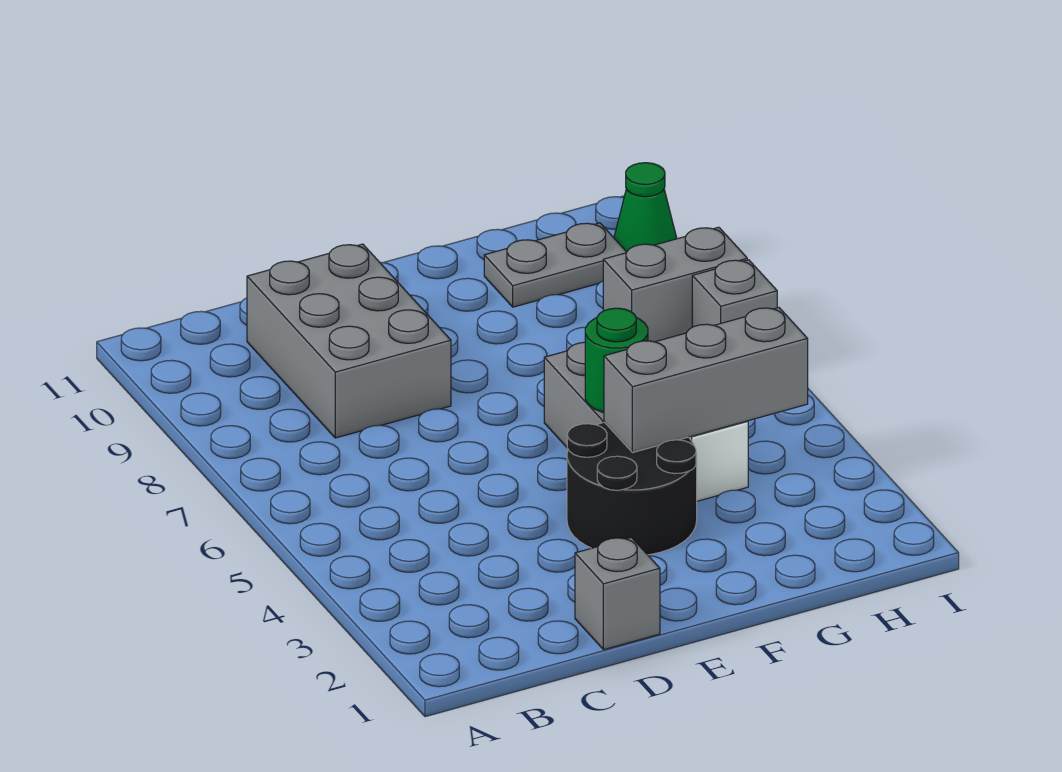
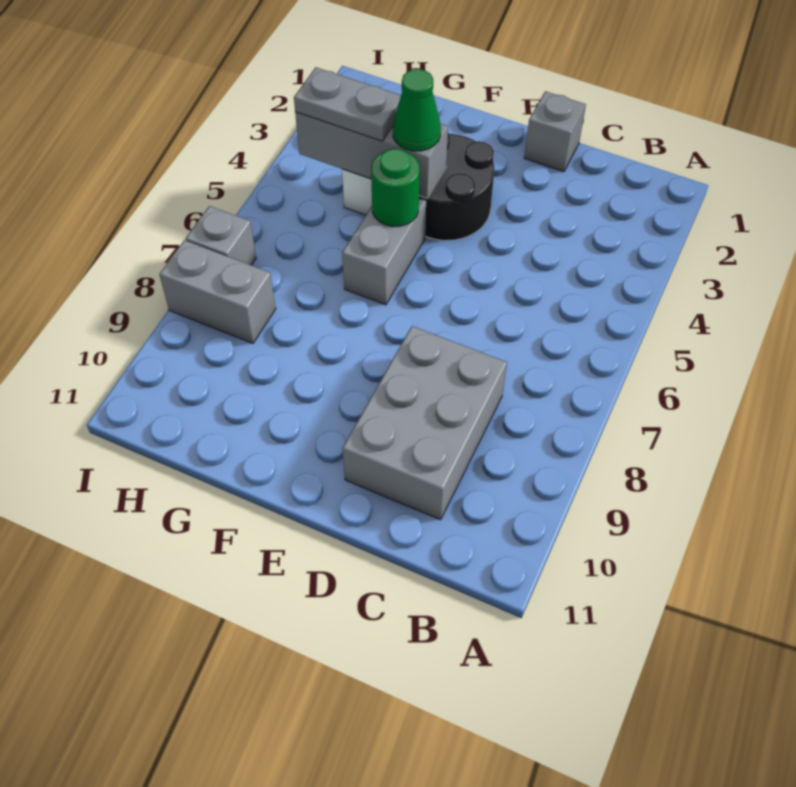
grey plate G10:H10 level 1 -> grey plate G4:H4 level 3
green cone I10 level 1 -> green cone F4 level 3

